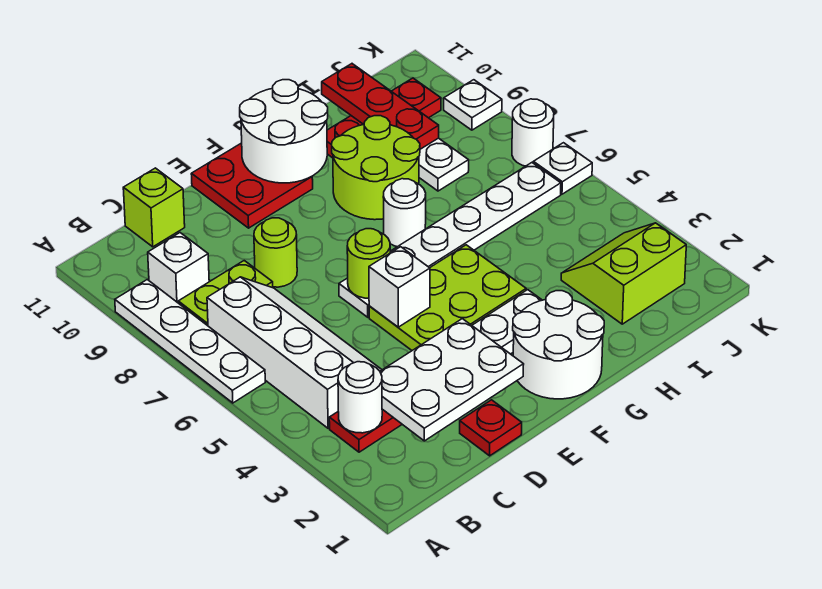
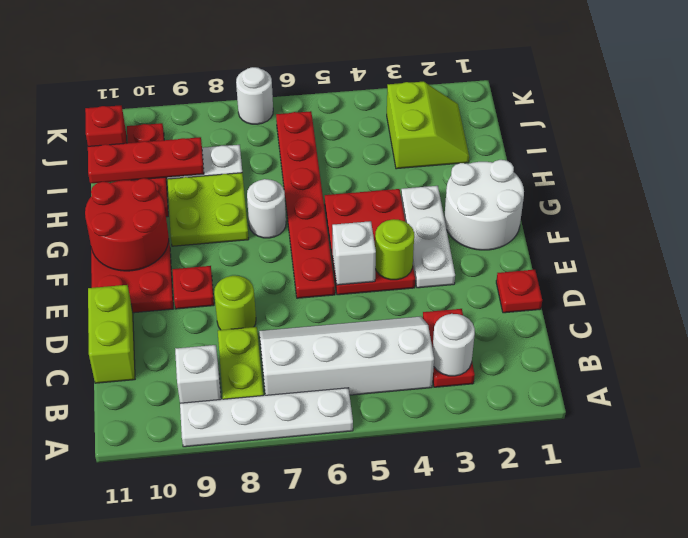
white plate C2:E3 level 2 -> none
lime brick C11 level 1 -> lime brick C11:D11 level 1
lime plate E4:G5 level 1 -> red plate E4:G5 level 1
white plate E6:J6 level 1 -> red plate E6:J6 level 1
lime round brick E6 level 2 -> lime round brick E4 level 2
none -> red plate E9 level 1
white round brick F10:G11 level 2 -> red round brick F10:G11 level 2
lime round brick G8:H9 level 1 -> lime plate G8:H9 level 1
lime slope I2:J3 level 1 top 2 -> lime slope I2:J3 level 1 top 3
none -> red brick J11 level 1
white plate K6 level 1 -> none
white plate K9 level 1 -> none

